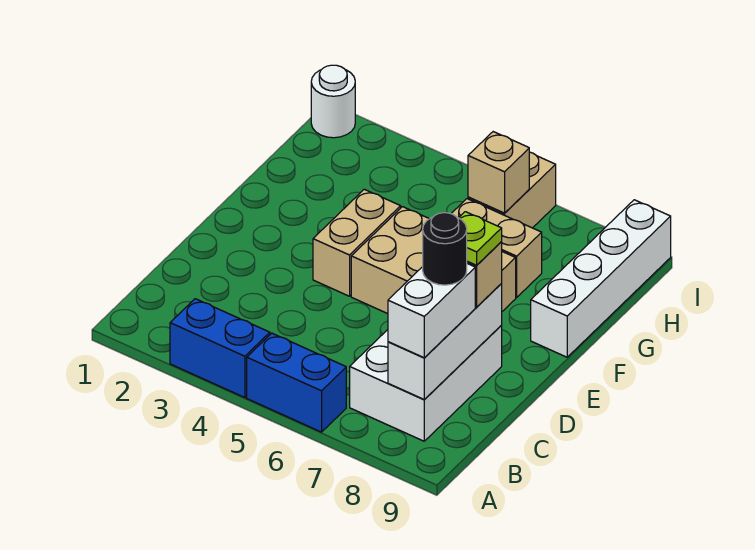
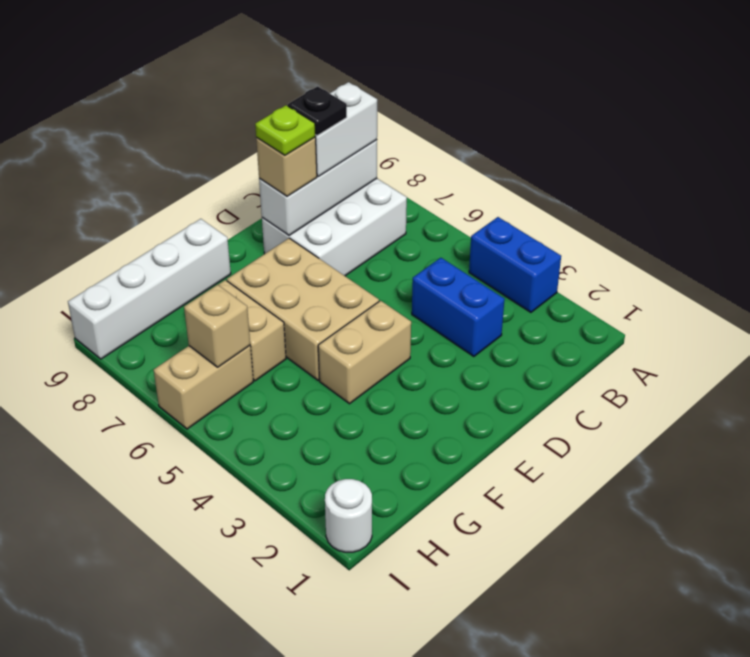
blue brick A5:A6 level 1 -> blue brick C3:C4 level 1
black round brick C8 level 4 -> black plate C8 level 4

